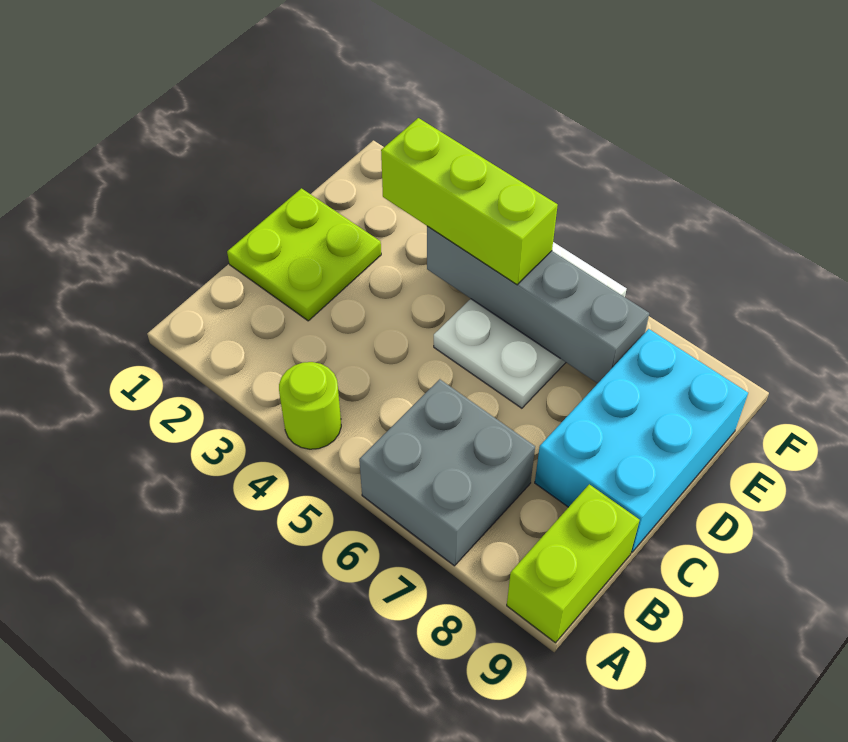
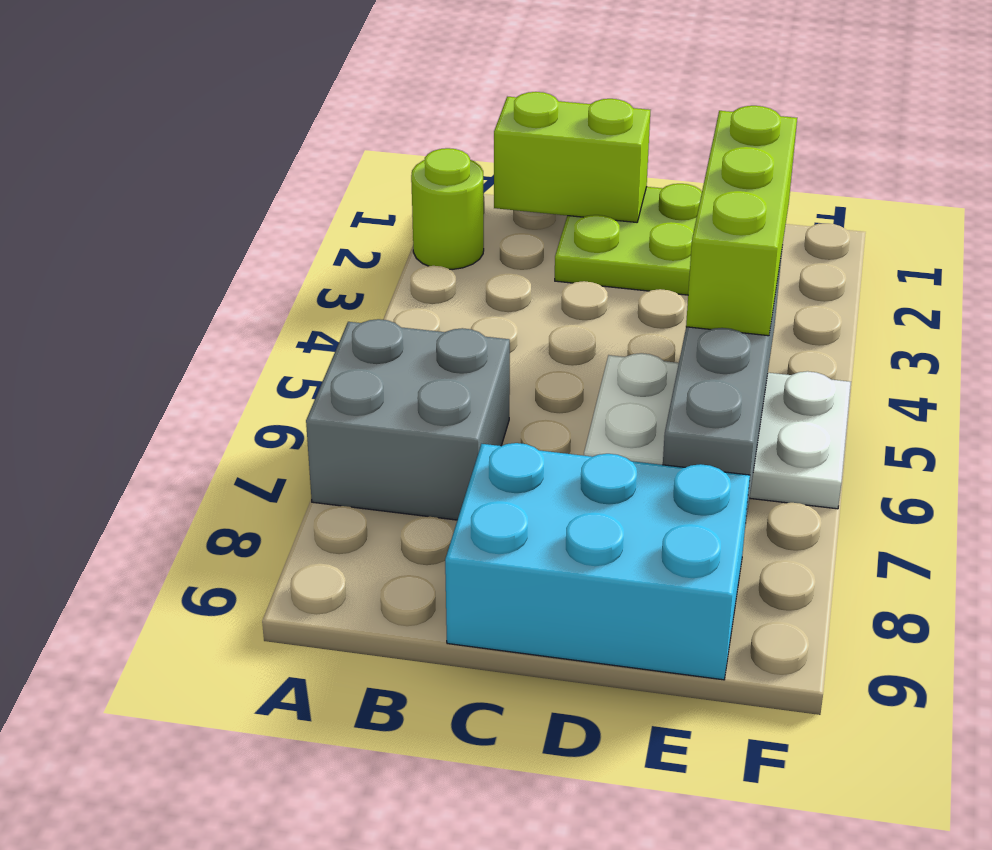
lime round brick A4 level 1 -> lime round brick A2 level 1
lime brick A9:B9 level 1 -> lime brick B1:C1 level 2

